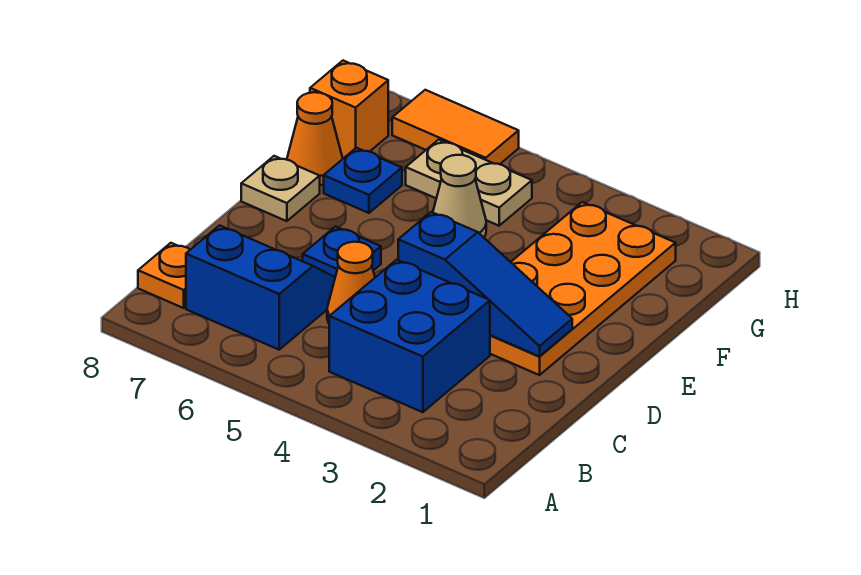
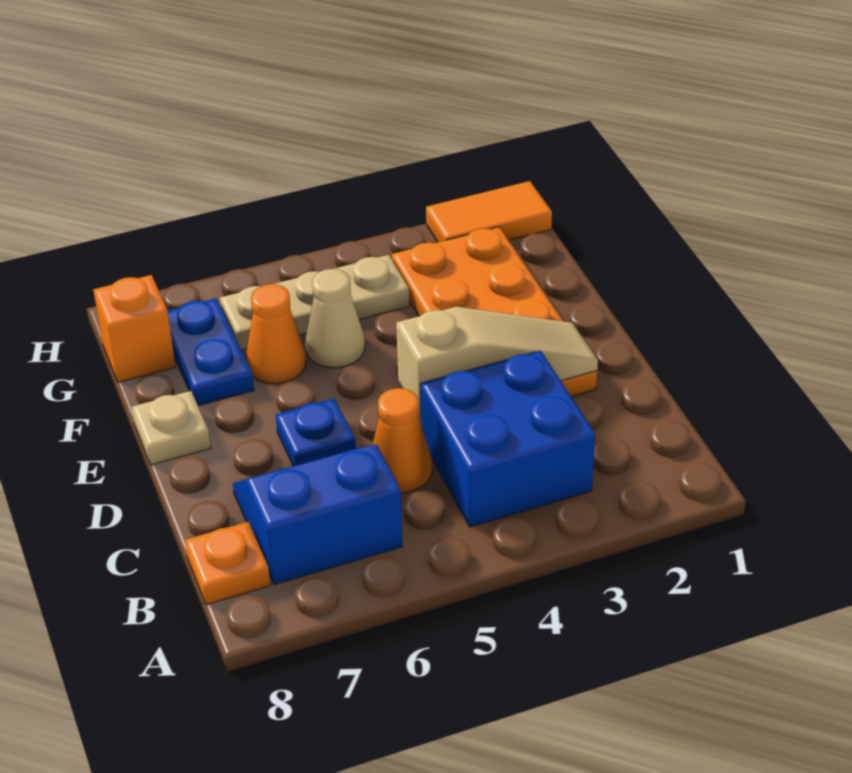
blue slope D2:D4 level 2 top 4 -> tan slope D2:D4 level 2 top 4
blue plate F7 level 1 -> blue plate F7:G7 level 1
orange cone F8 level 1 -> orange cone F6 level 1
tan plate G5:G6 level 1 -> tan plate G4:G6 level 1
orange tile H6:H7 level 1 -> orange tile H1:H2 level 1

